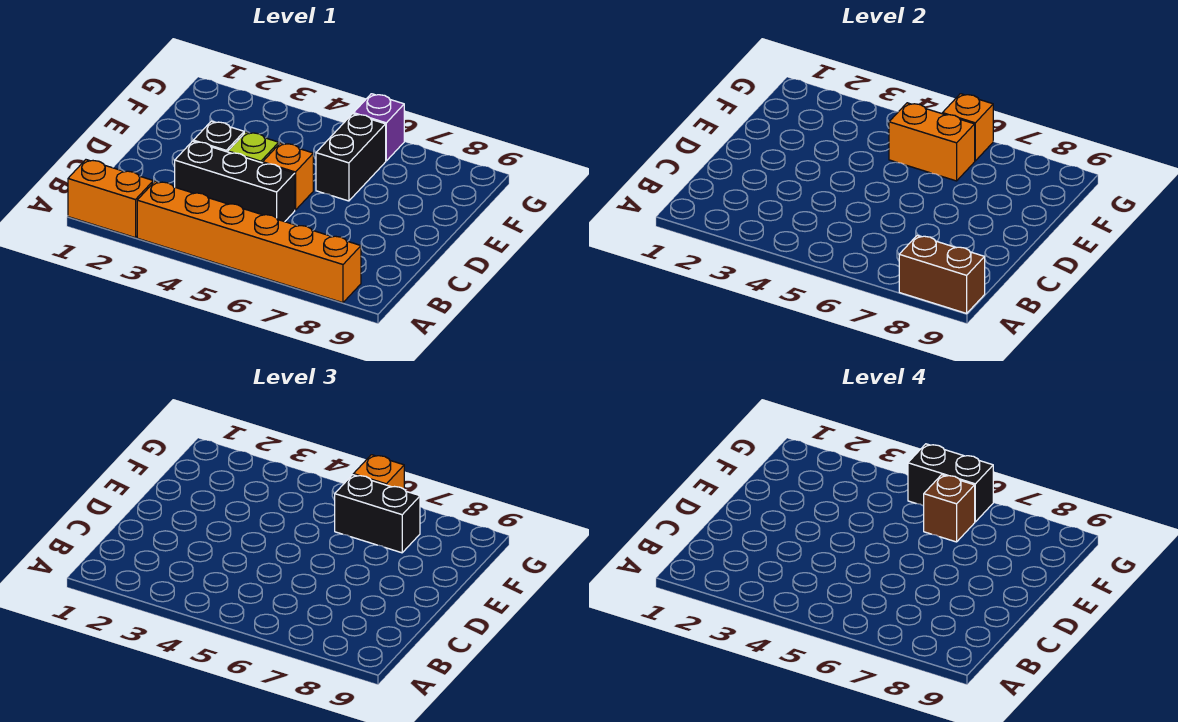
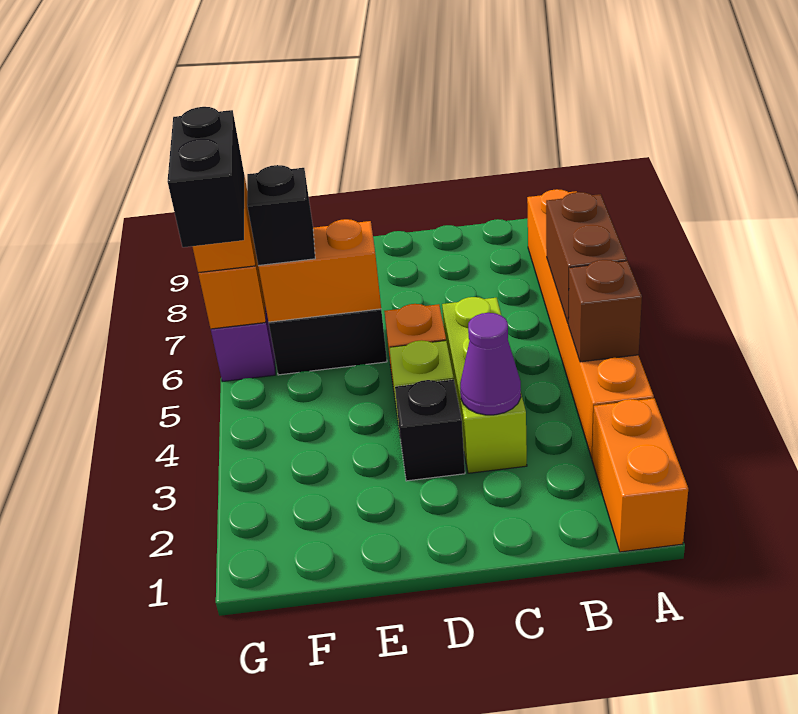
brown brick A8:A9 level 2 -> brown brick A5:A6 level 2
black brick C3:C5 level 1 -> lime brick C3:C5 level 1
none -> purple cone C3 level 2
orange brick F5:F6 level 2 -> orange brick E6:F6 level 2
black brick F6:F7 level 3 -> black brick F6 level 3
brown brick F6 level 4 -> brown brick A4 level 2

